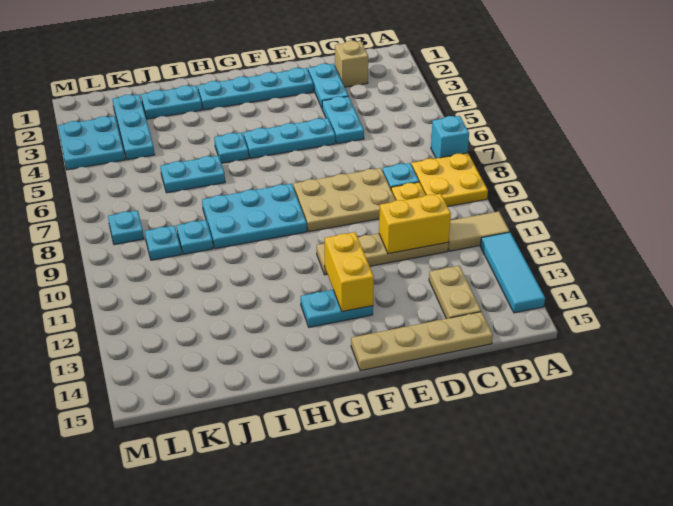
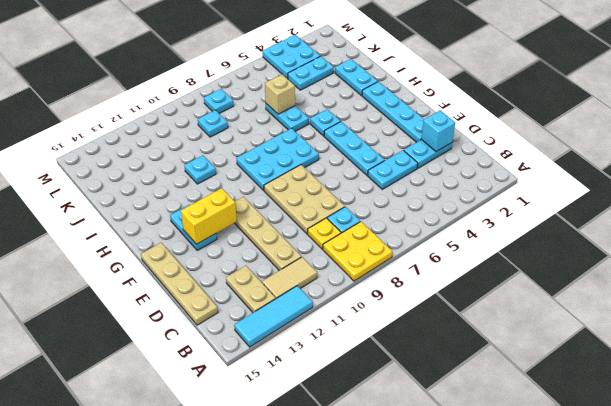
cyan brick A7 level 1 -> cyan brick D2 level 2
tan tile A11:B11 level 1 -> tan tile B11:B12 level 1
tan brick C2 level 1 -> tan brick J6 level 2
yellow brick C11:D11 level 2 -> none
tan plate C13:C14 level 1 -> tan plate B13:C13 level 1
cyan plate G8:I9 level 1 -> cyan plate G7:H9 level 1
cyan plate J9 level 1 -> cyan plate I11 level 1
cyan plate K2:K4 level 1 -> cyan plate K3:K4 level 1

